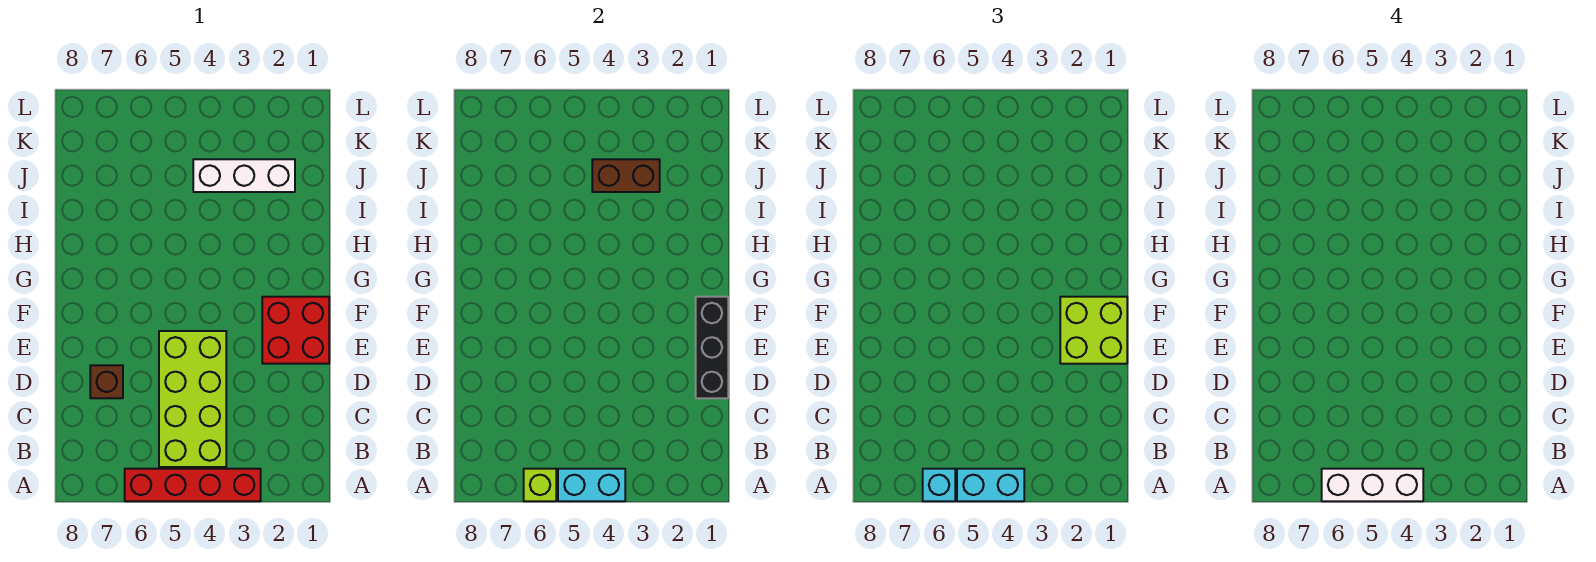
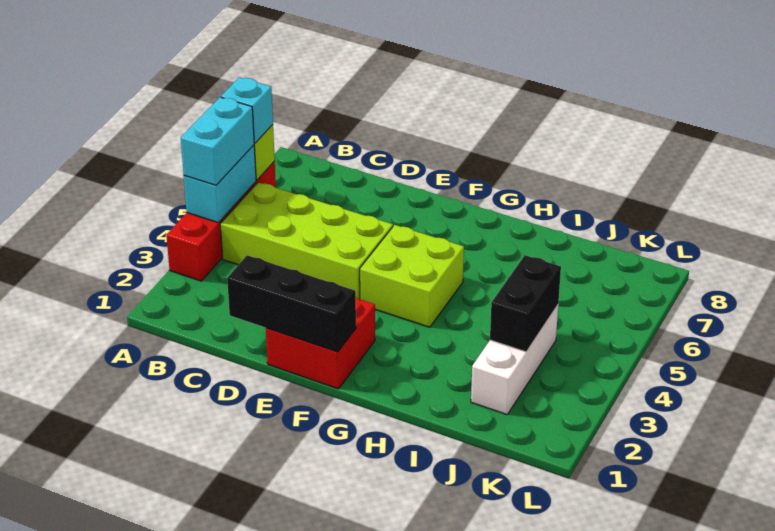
white brick A4:A6 level 4 -> none
brown brick D7 level 1 -> none
lime brick E1:F2 level 3 -> lime brick F4:G5 level 1
brown brick J3:J4 level 2 -> black brick J3:J4 level 2

